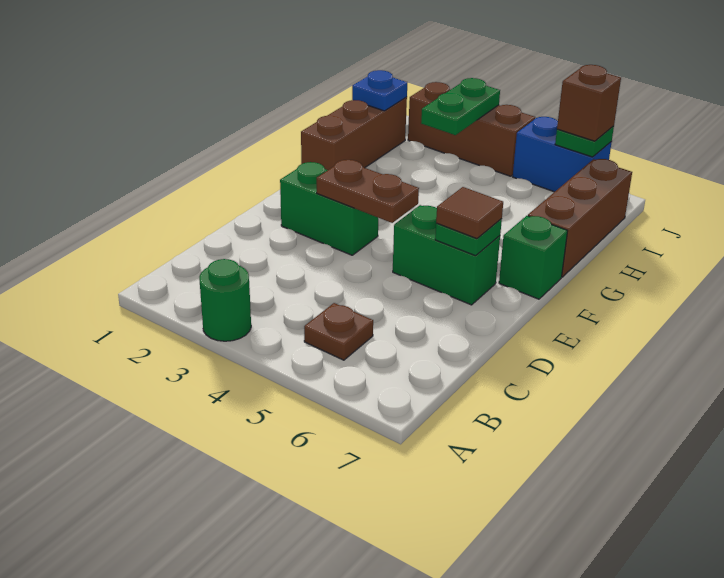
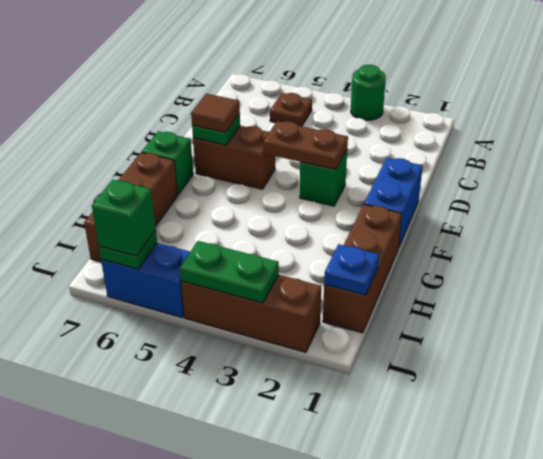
none -> blue brick E1:F1 level 1
green brick E2:E3 level 1 -> green brick E3 level 1
green brick E5:E6 level 1 -> brown brick E5:E6 level 1
green plate I3:J3 level 2 -> green plate J3:J4 level 2
brown brick J6 level 3 -> green brick J6 level 3

